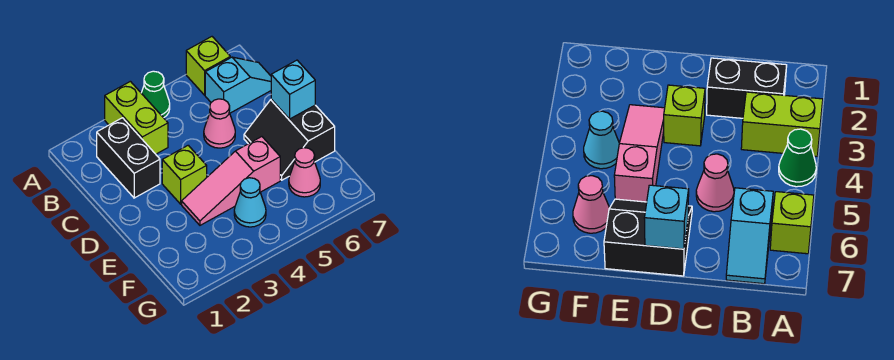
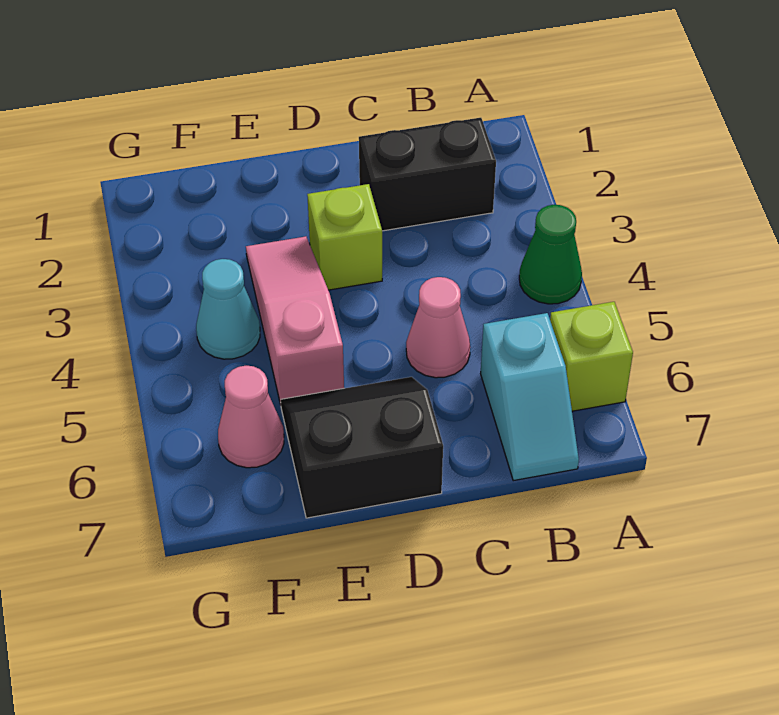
lime brick A3:B3 level 1 -> none
cyan brick D7 level 2 -> none

